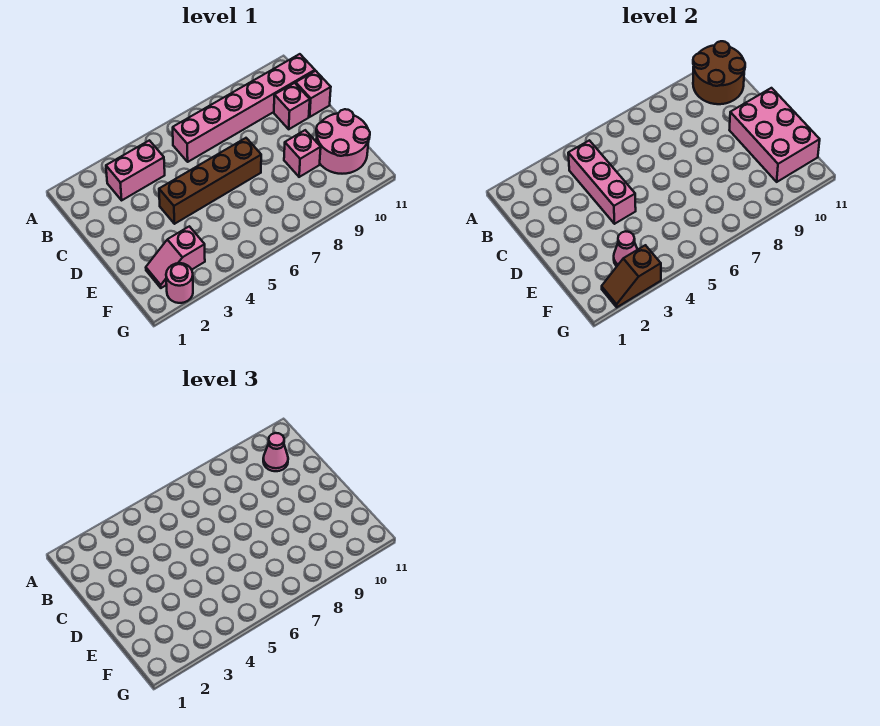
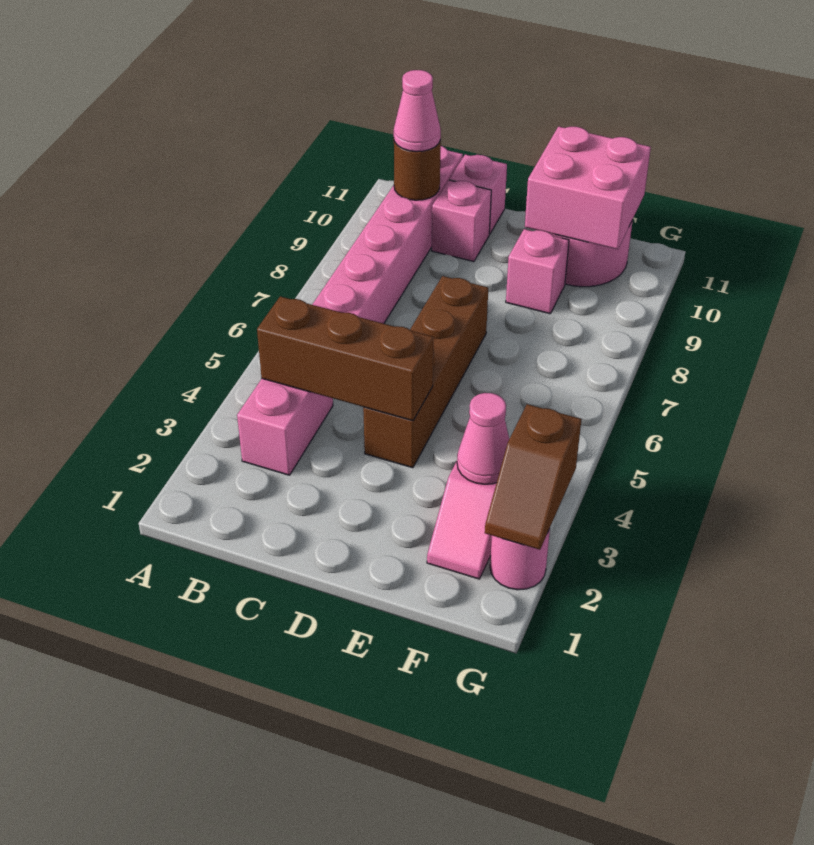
brown round brick A10:B11 level 2 -> brown round brick B10 level 2
pink brick B4:D4 level 2 -> brown brick B4:D4 level 2
pink brick D10:F11 level 2 -> pink brick E10:F11 level 2

